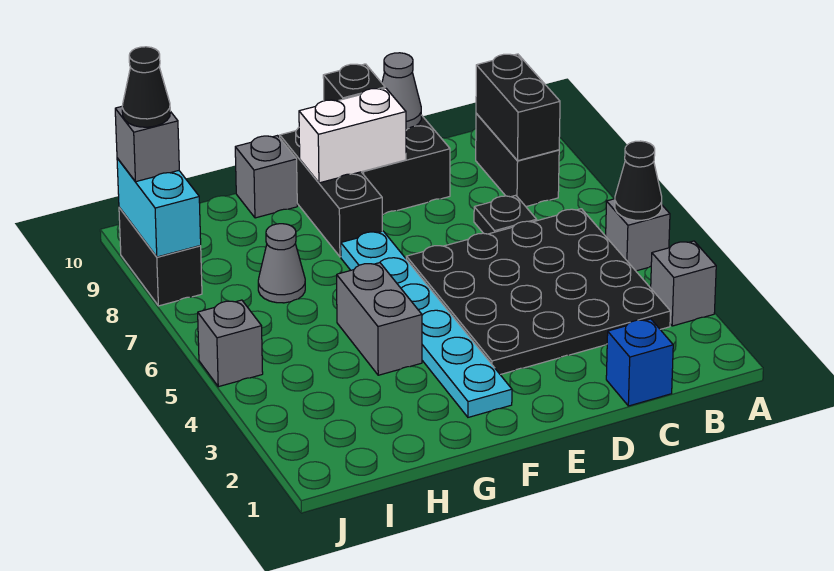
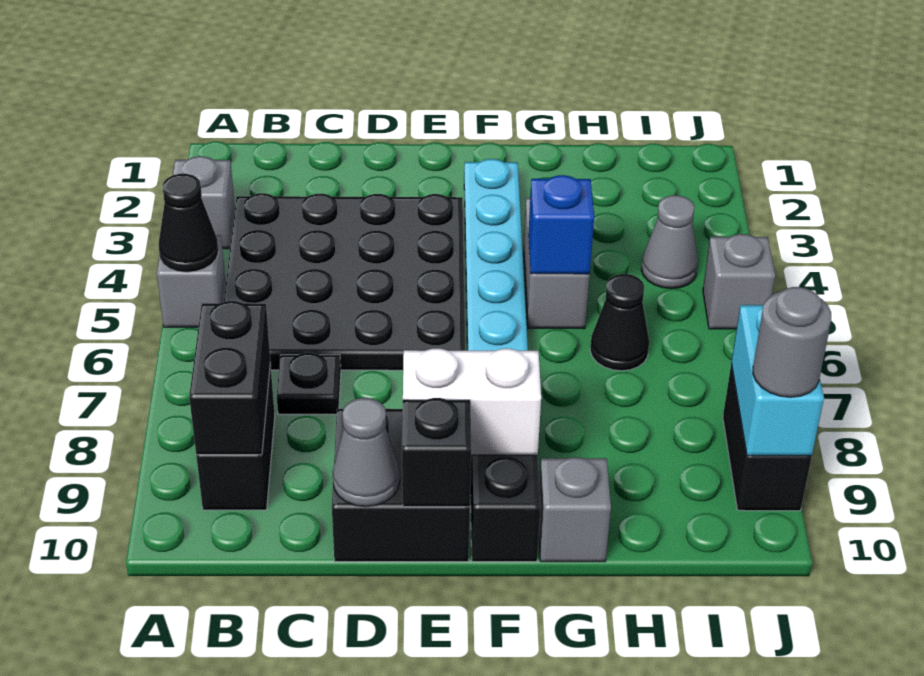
blue brick C1 level 1 -> blue brick G5 level 2
grey cone H7 level 1 -> grey cone I4 level 1
grey brick J9 level 3 -> grey round brick J9 level 3
black cone J9 level 4 -> black cone H6 level 1

